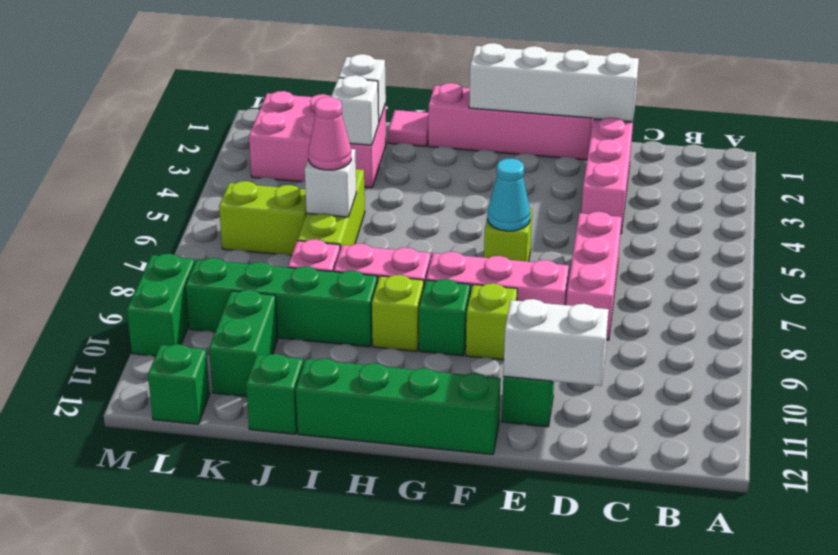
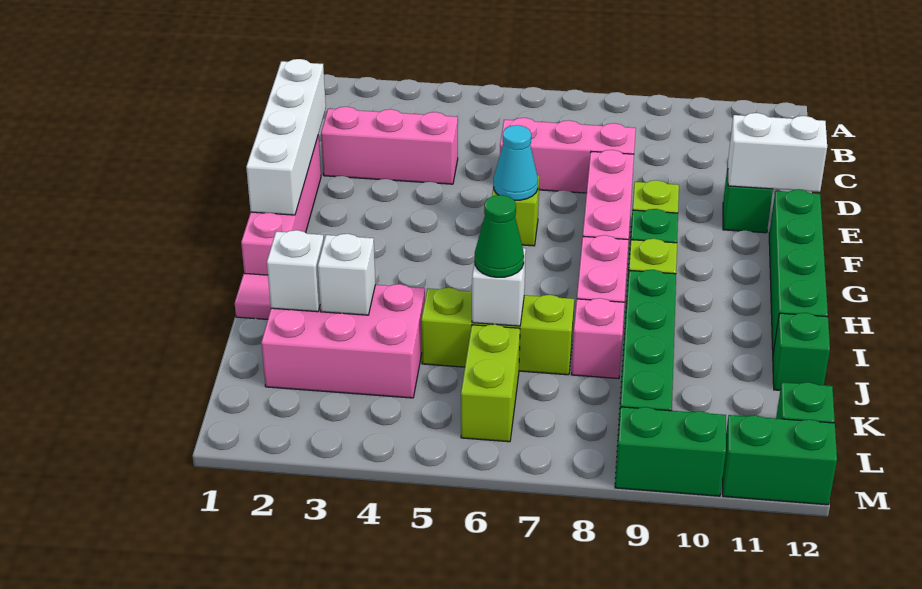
white brick D11:E11 level 2 -> white brick E11:E12 level 2
pink brick J2:L3 level 1 -> pink brick J2:K4 level 1
pink cone J6 level 3 -> green cone J6 level 3
green brick K10:K11 level 1 -> green brick M11:M12 level 1

